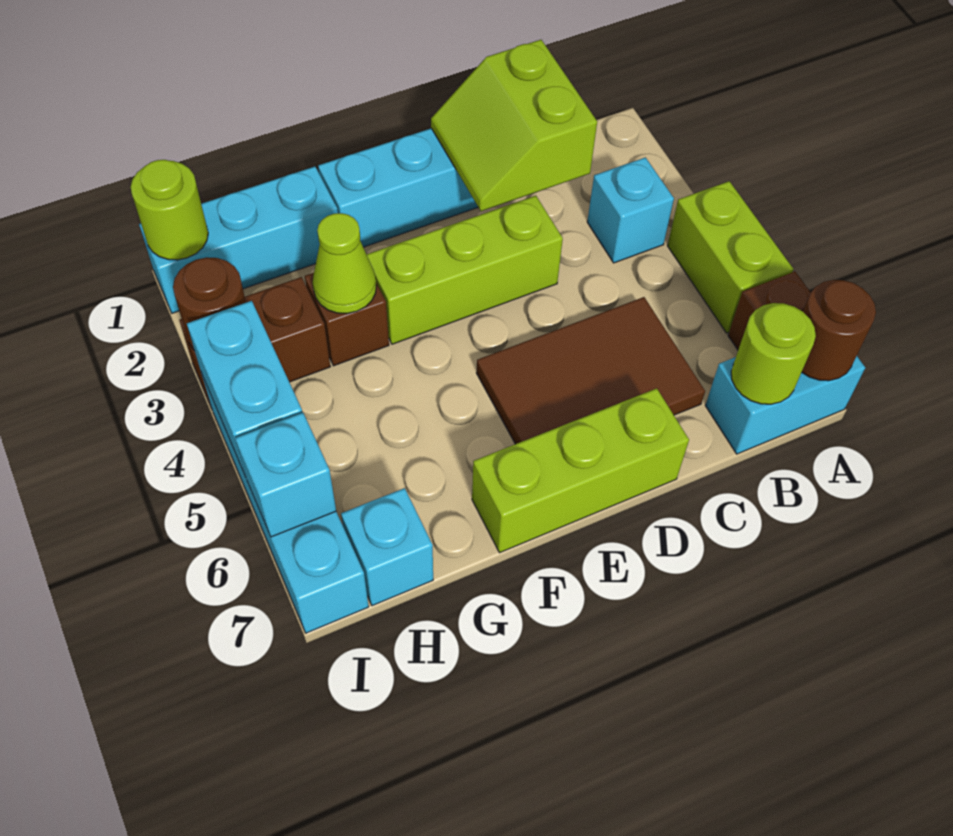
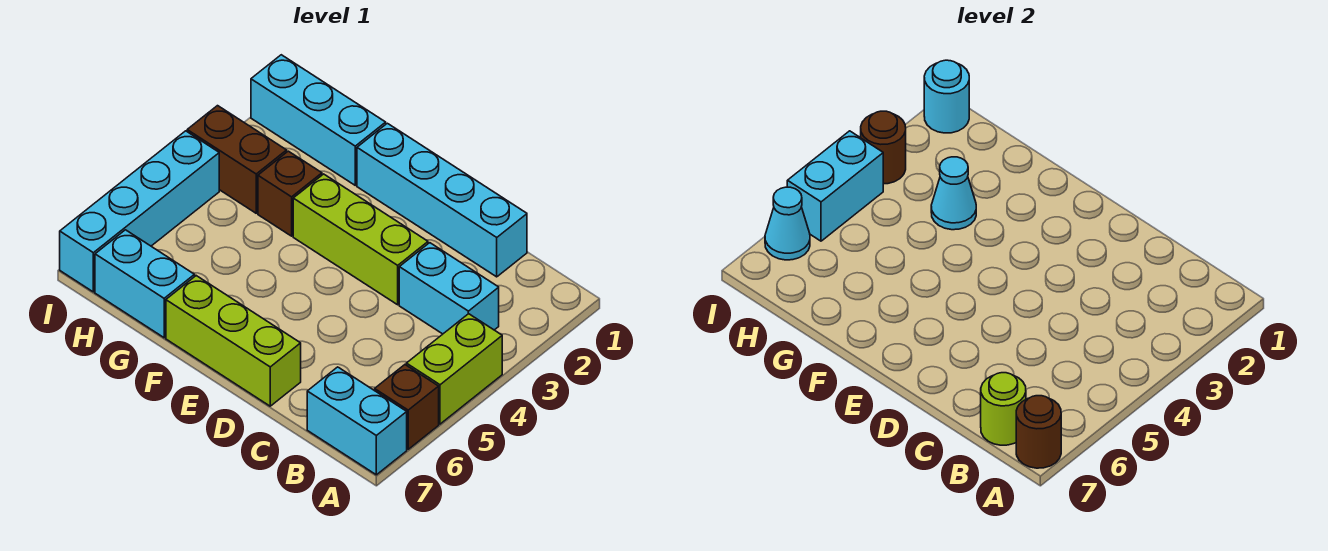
cyan brick B3 level 1 -> cyan brick B3:C3 level 1
lime slope C1:D2 level 2 top C -> none
brown tile C5:E6 level 1 -> none
lime cone G3 level 2 -> cyan cone G3 level 2
cyan brick H7 level 1 -> cyan brick G7:H7 level 1
lime round brick I1 level 2 -> cyan round brick I1 level 2
cyan brick I6 level 2 -> cyan cone I6 level 2

